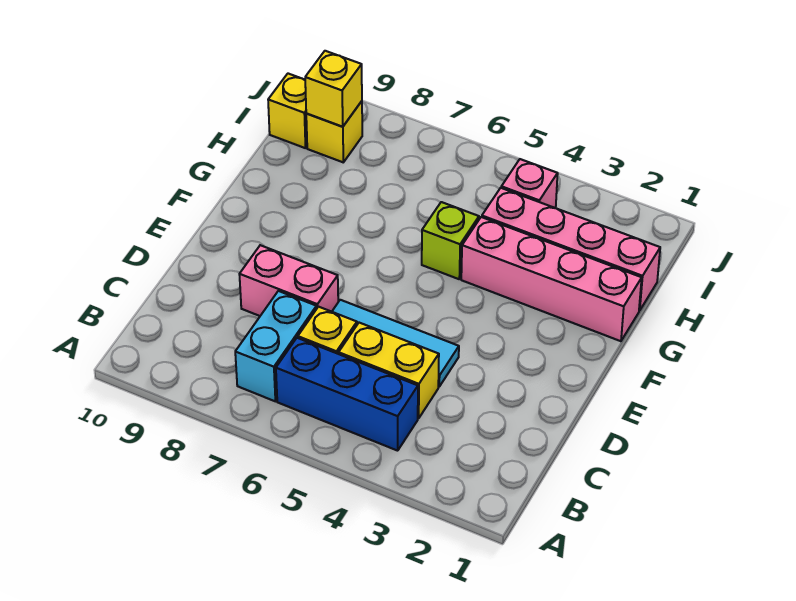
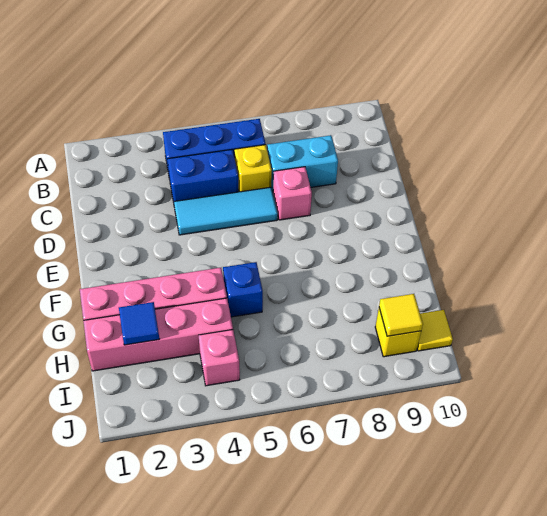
cyan brick B7:C7 level 1 -> cyan brick C7:C8 level 1
yellow brick C4:C5 level 1 -> blue brick C4:C5 level 1
pink brick D7:D8 level 1 -> pink brick D7 level 1
lime brick G5 level 1 -> blue brick G5 level 1
none -> blue tile H2 level 2
yellow brick I9 level 2 -> yellow tile I9 level 2
yellow brick I10 level 1 -> yellow tile I10 level 1

